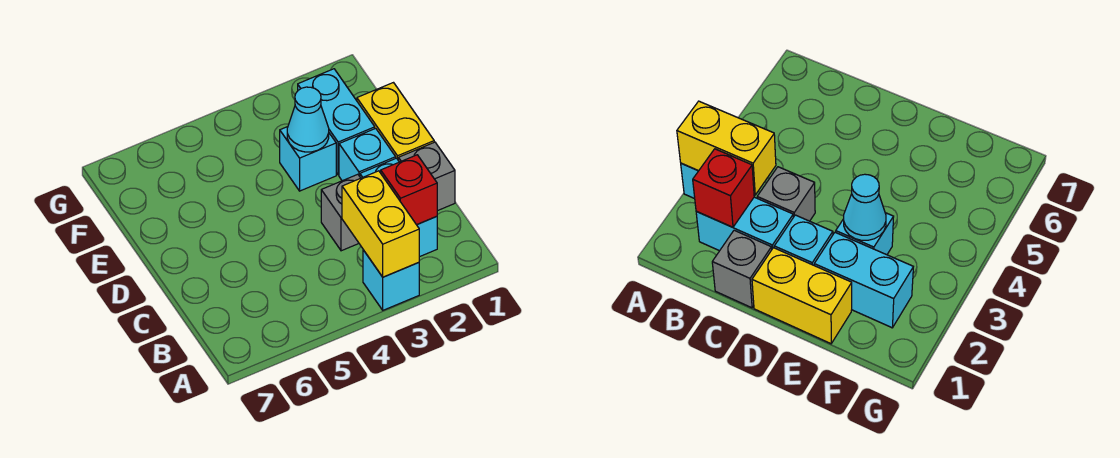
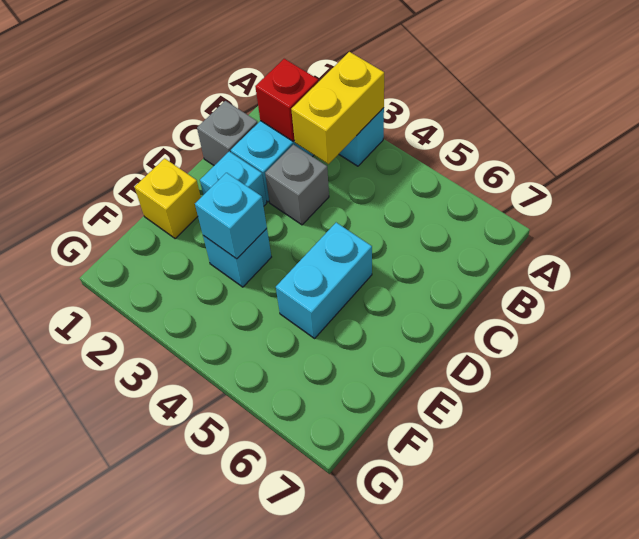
yellow brick D1:E1 level 1 -> yellow brick E1 level 1
cyan brick E2:F2 level 1 -> cyan brick D5:E5 level 1
cyan cone E3 level 2 -> cyan brick E3 level 2

